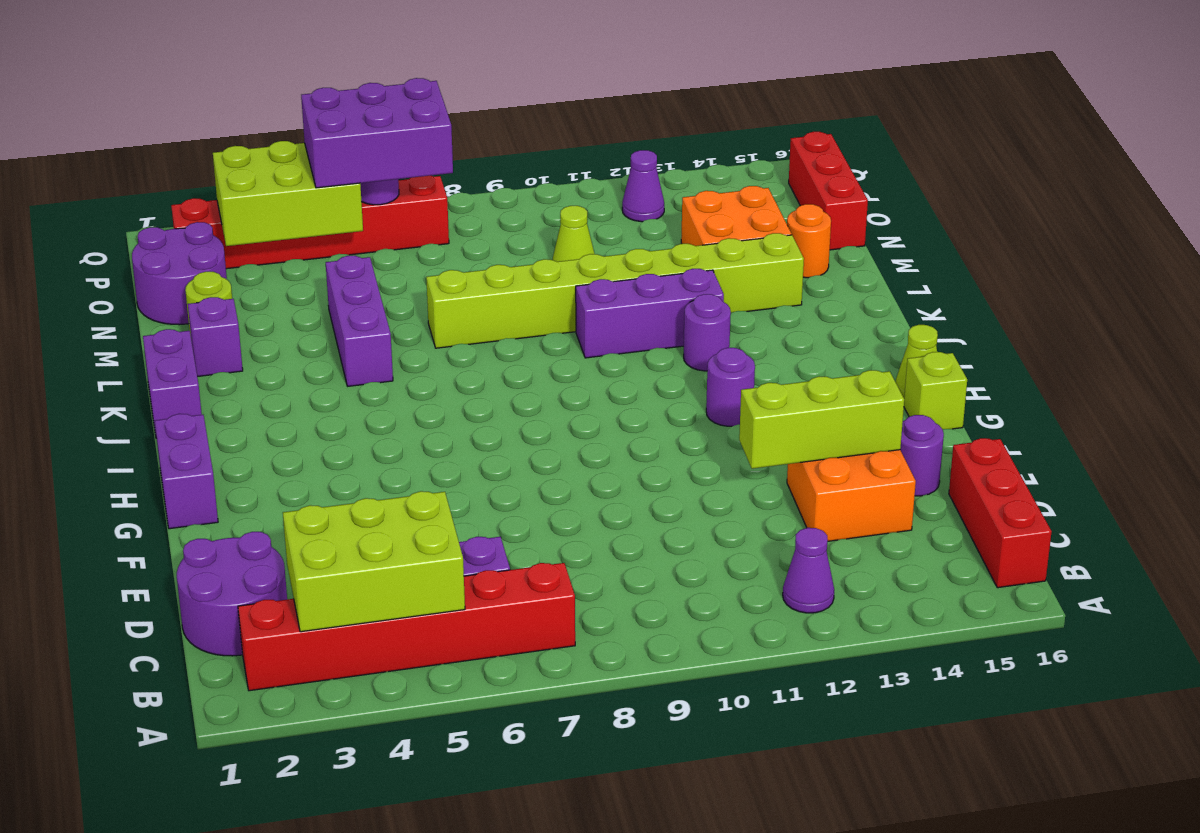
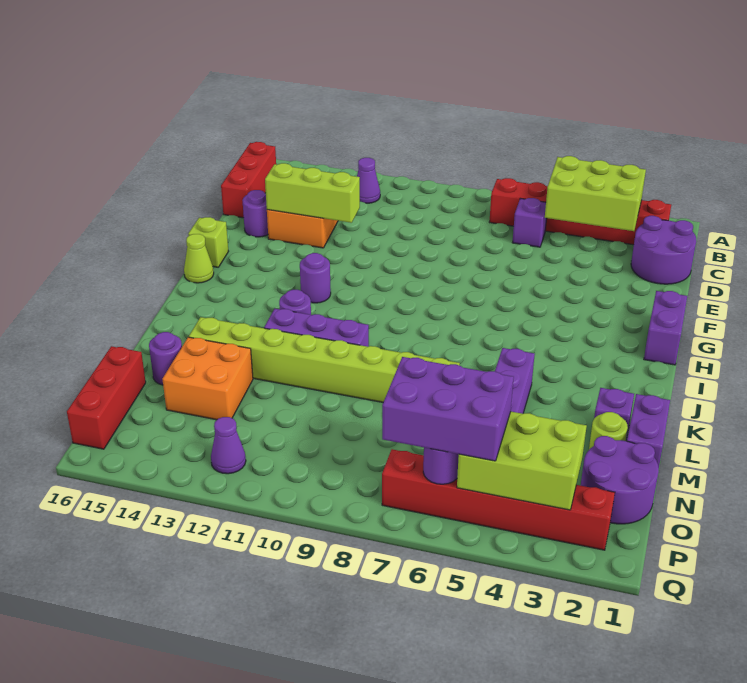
purple brick J1:K1 level 1 -> purple brick L1:M1 level 1
orange round brick M15 level 1 -> purple round brick M15 level 1
lime cone N10 level 1 -> none

